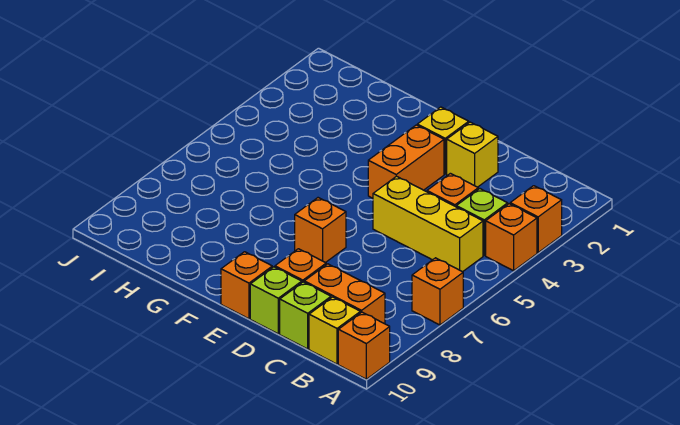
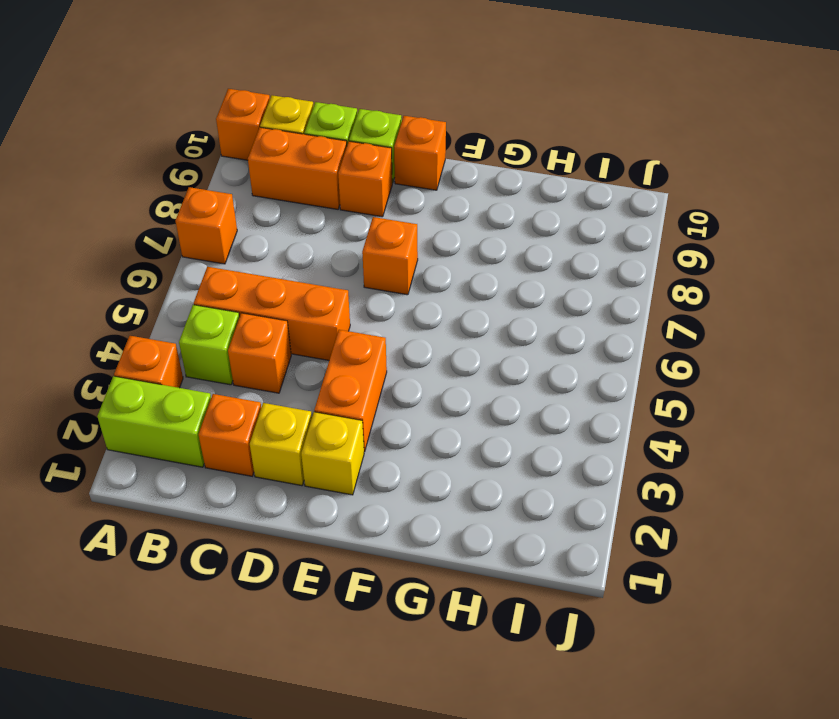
none -> lime brick A2:B2 level 1
orange brick A4 level 1 -> orange brick C2 level 1
yellow brick B5:D5 level 1 -> orange brick B5:D5 level 1

